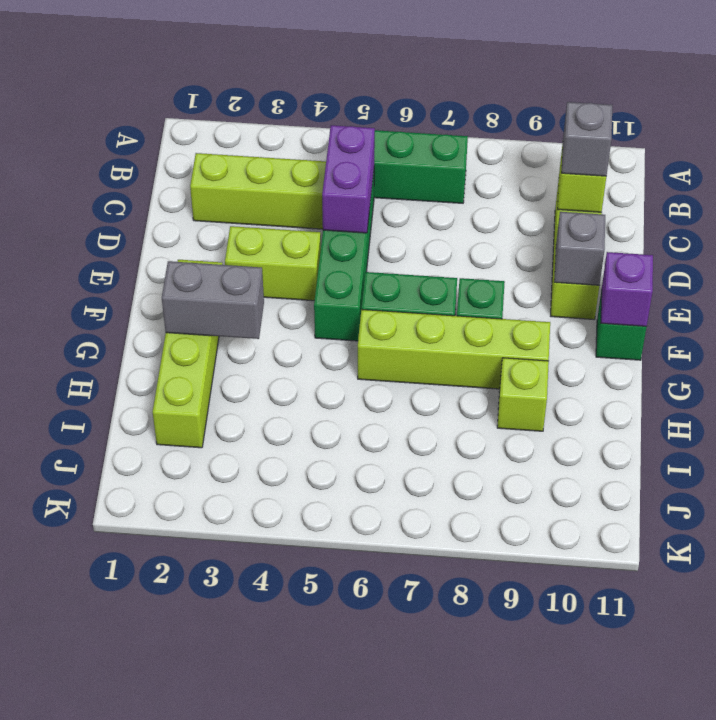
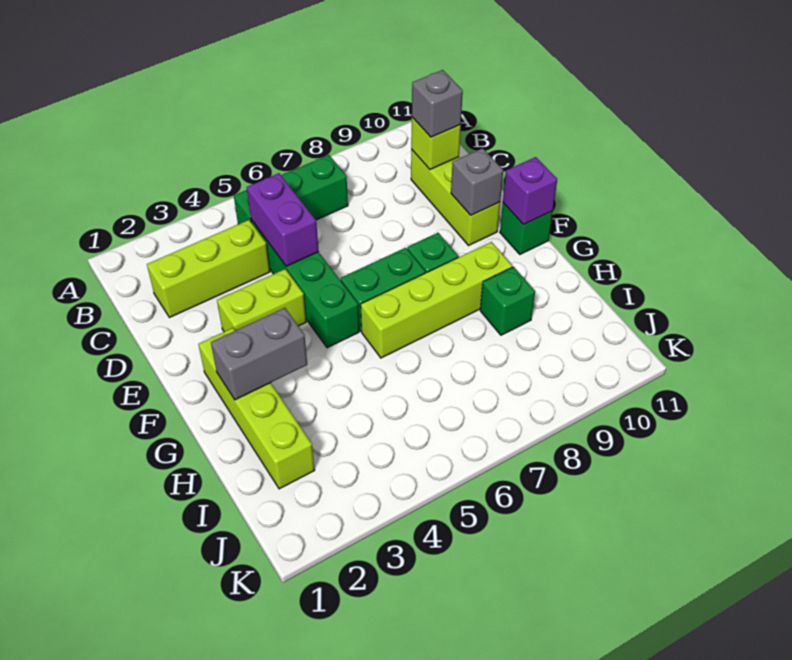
lime brick H9 level 1 -> green brick H9 level 1

